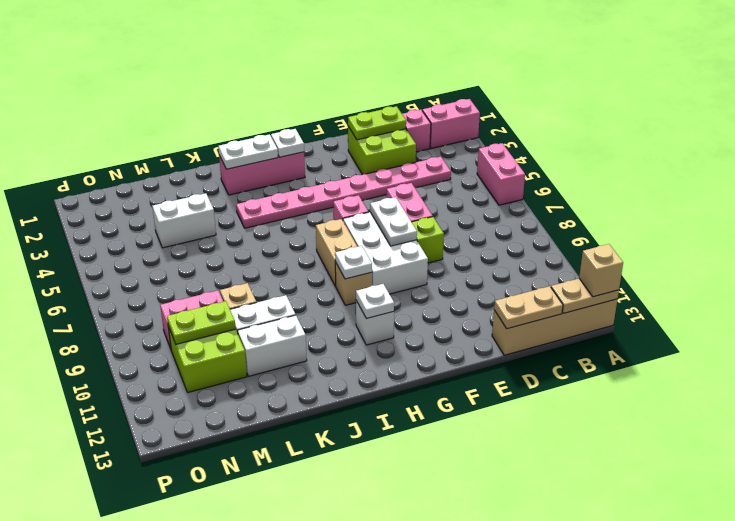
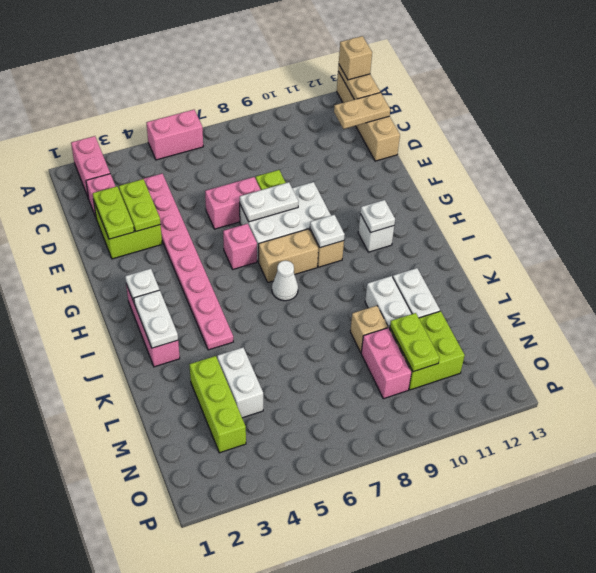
tan plate C13:D13 level 2 -> tan plate C12:C13 level 2
none -> lime plate D3:E3 level 2
none -> white cone I7 level 1
none -> lime brick L3:N3 level 1

